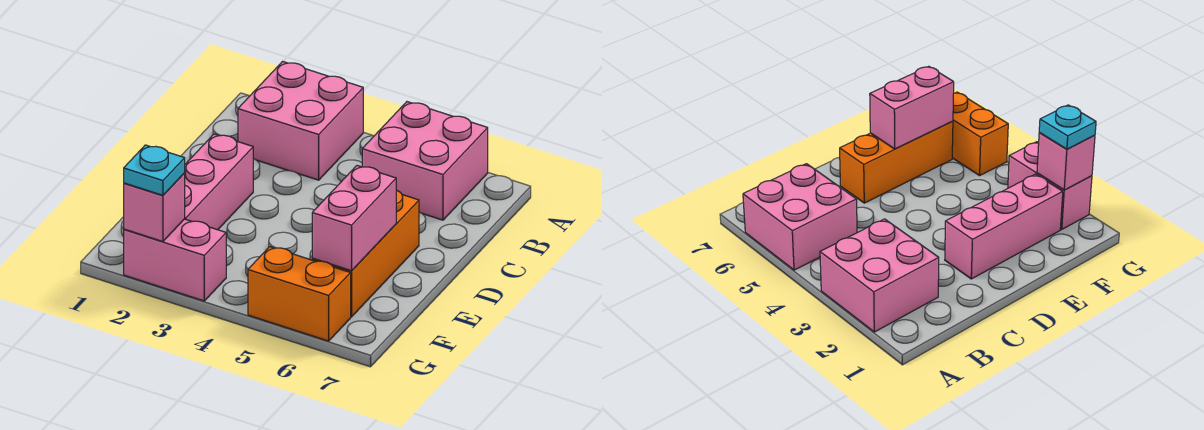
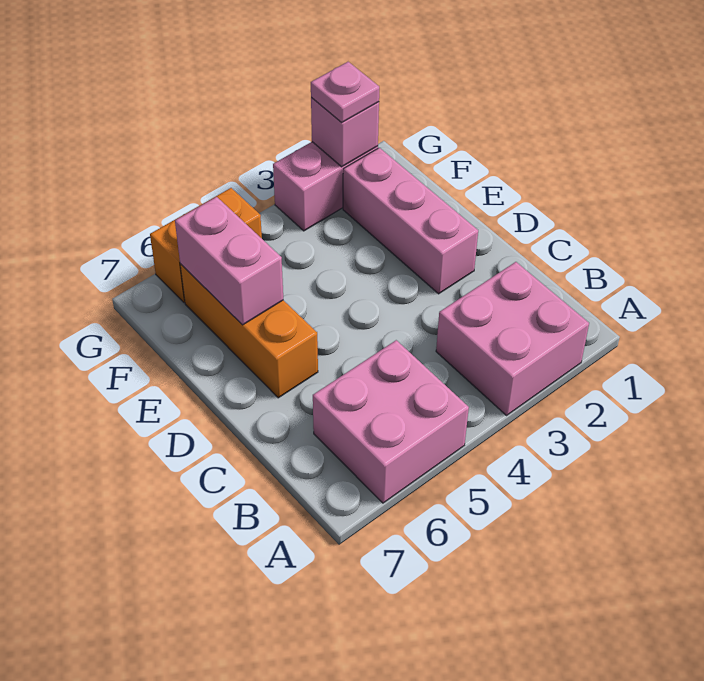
cyan plate G2 level 3 -> pink plate G2 level 3

